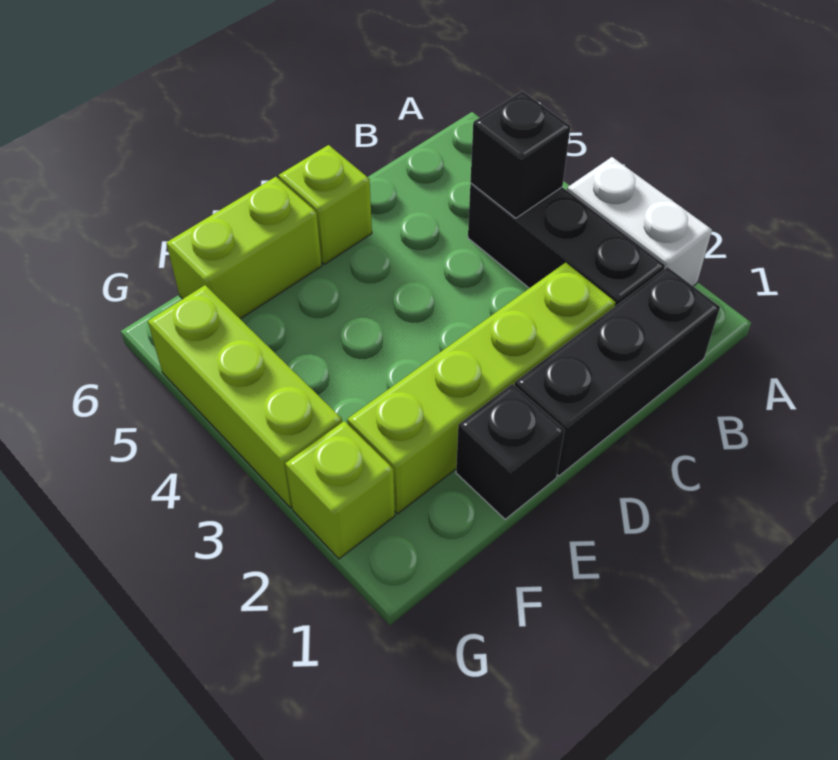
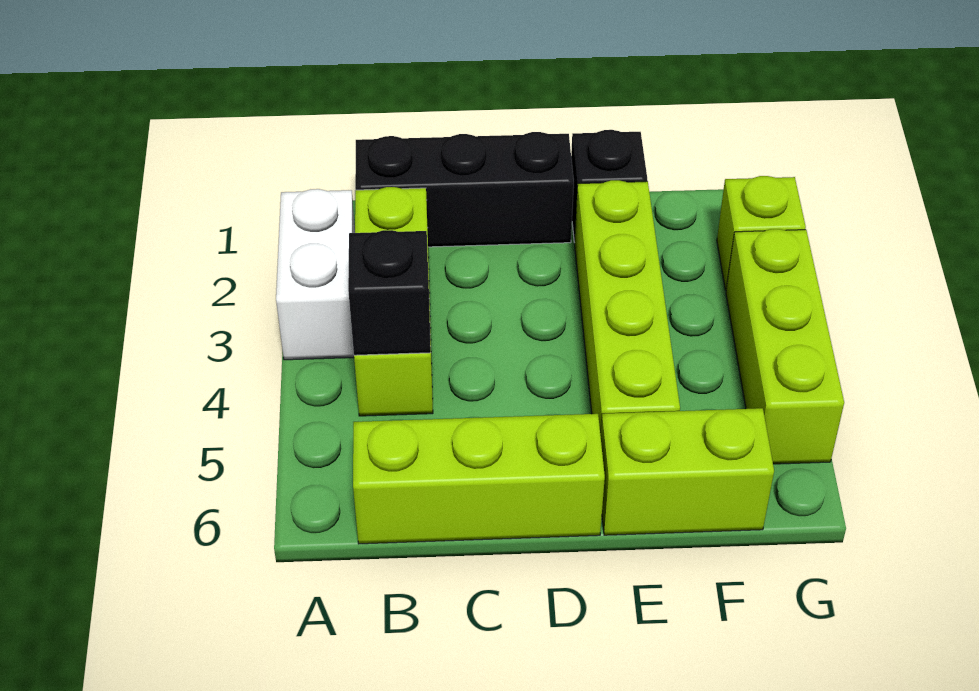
black brick B2:B4 level 1 -> lime brick B2:B4 level 1
lime brick C2:F2 level 1 -> lime brick E2:E5 level 1
lime brick D6 level 1 -> lime brick B6:D6 level 1

